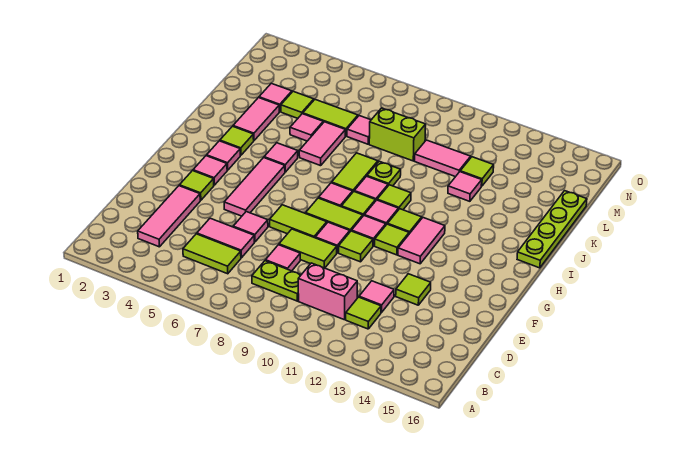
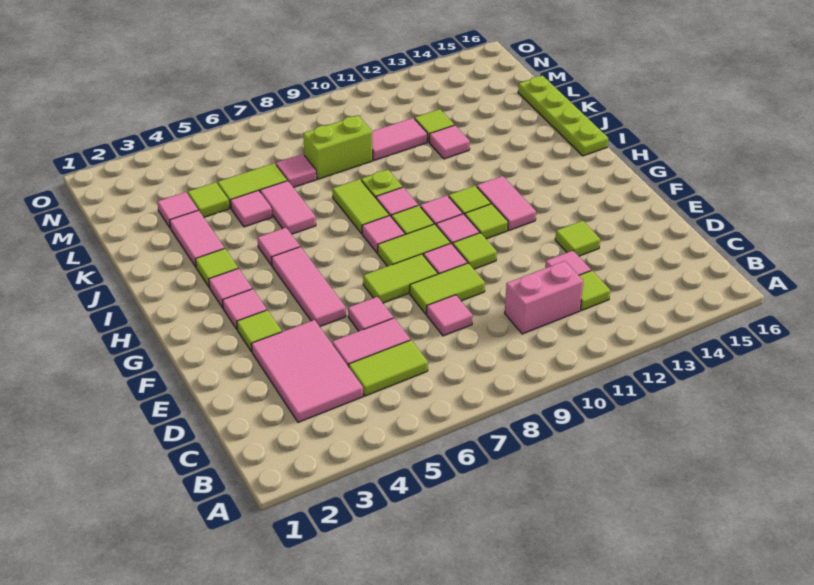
pink tile C3:E3 level 1 -> pink tile C3:E4 level 1
lime plate C8:C9 level 1 -> none
lime tile I10 level 1 -> none

